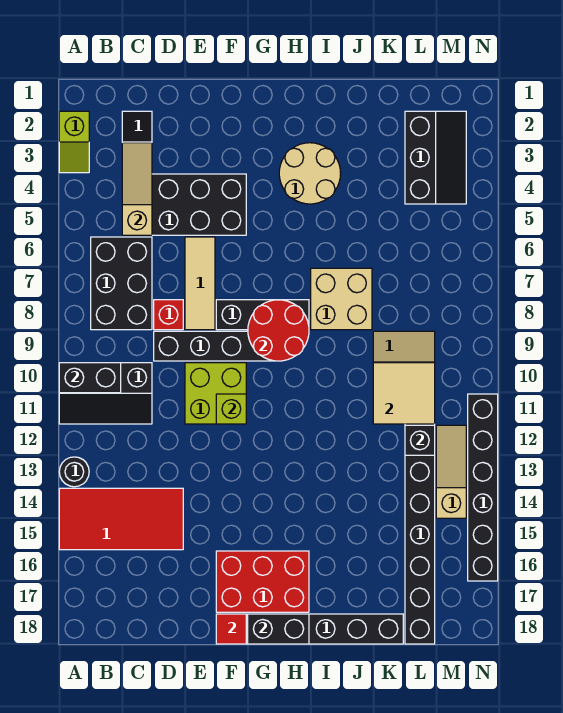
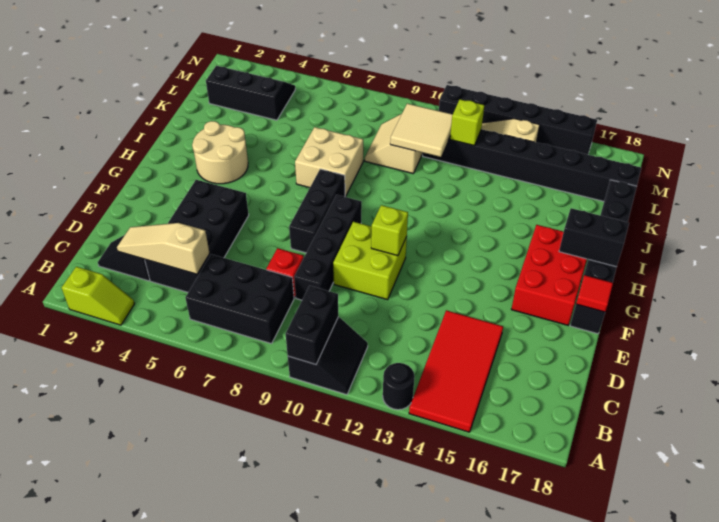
black slope A10:C11 level 1 top 10 -> black slope A10:B11 level 1 top 10
tan tile E6:E8 level 1 -> none
red round brick G8:H9 level 2 -> none
black brick G18:H18 level 2 -> black brick H17:H18 level 2
black brick L12 level 2 -> lime brick L12 level 2

